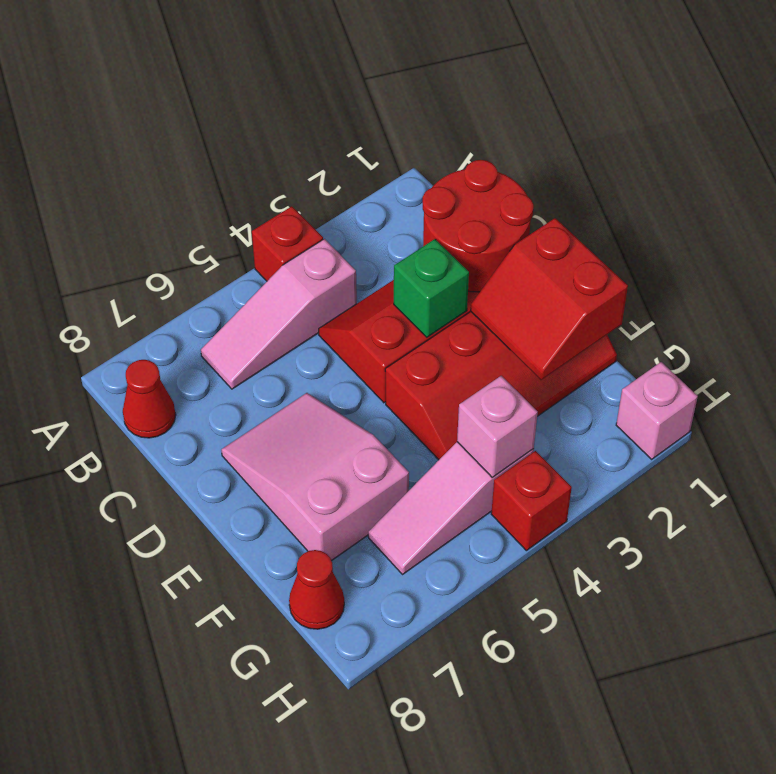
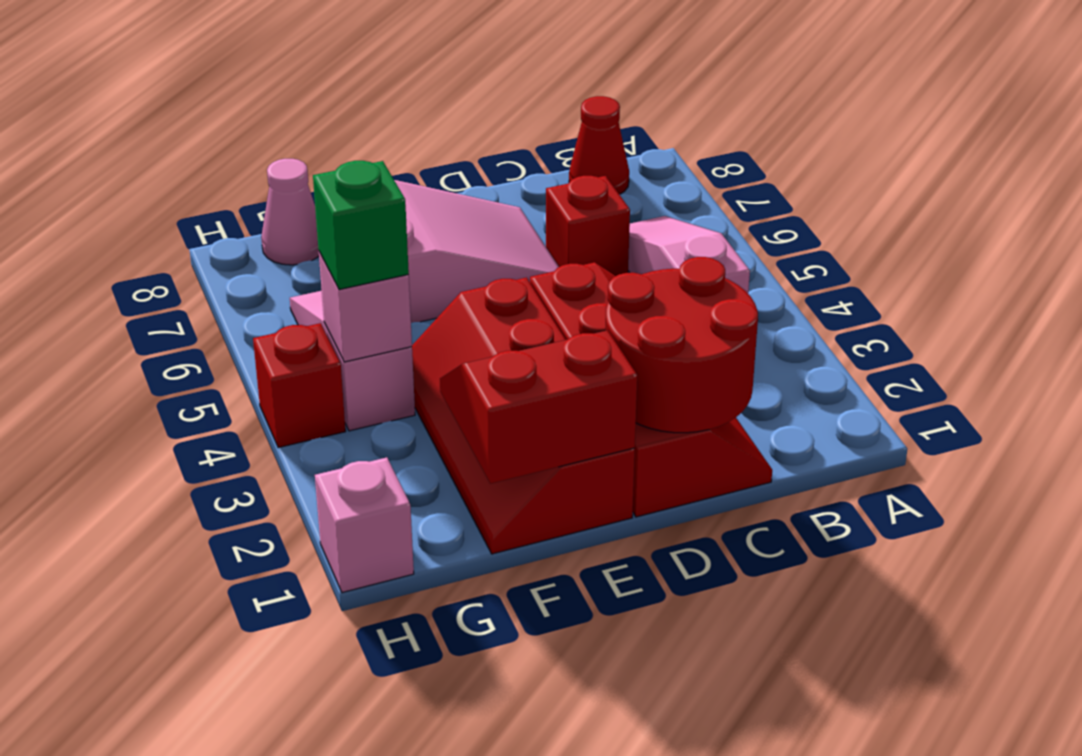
red brick A4 level 1 -> red brick C6 level 1
green brick D3 level 2 -> green brick G4 level 3
red cone G8 level 1 -> pink cone G8 level 1

